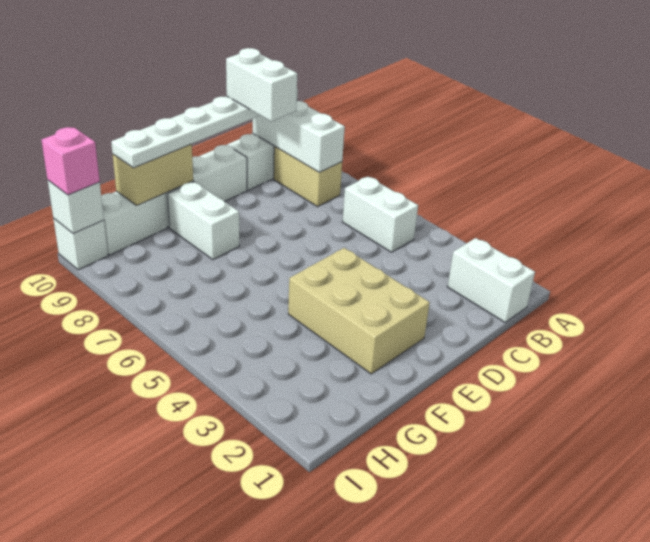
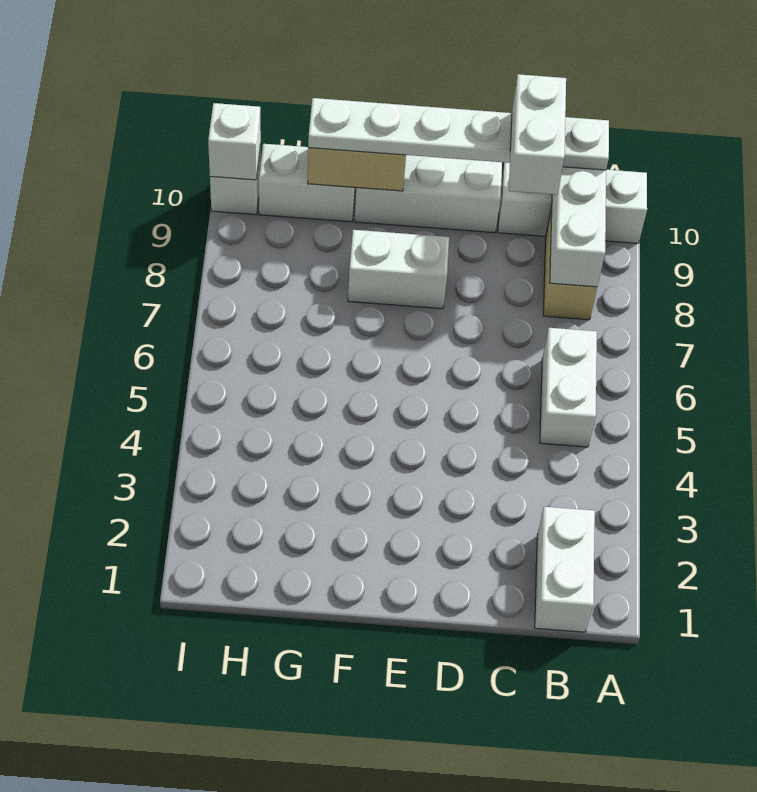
tan brick E2:F4 level 1 -> none
white brick F8:F9 level 1 -> white brick E8:F8 level 1
pink brick I10 level 3 -> none

